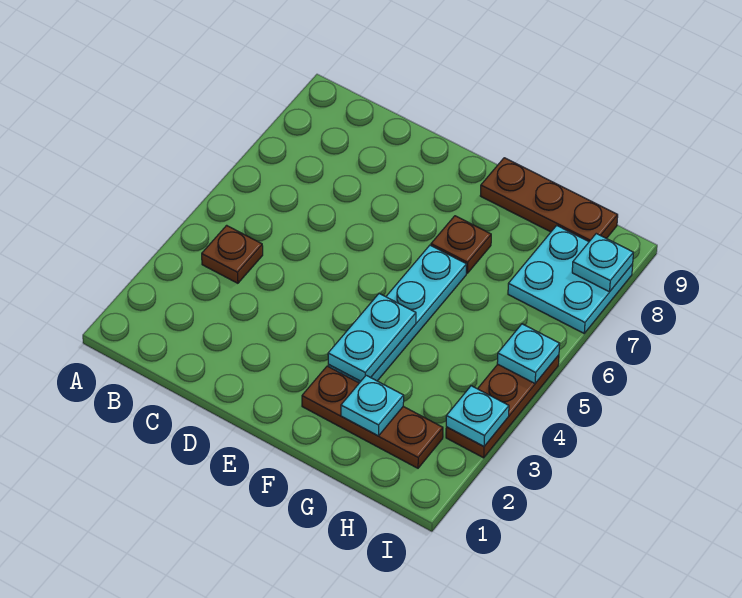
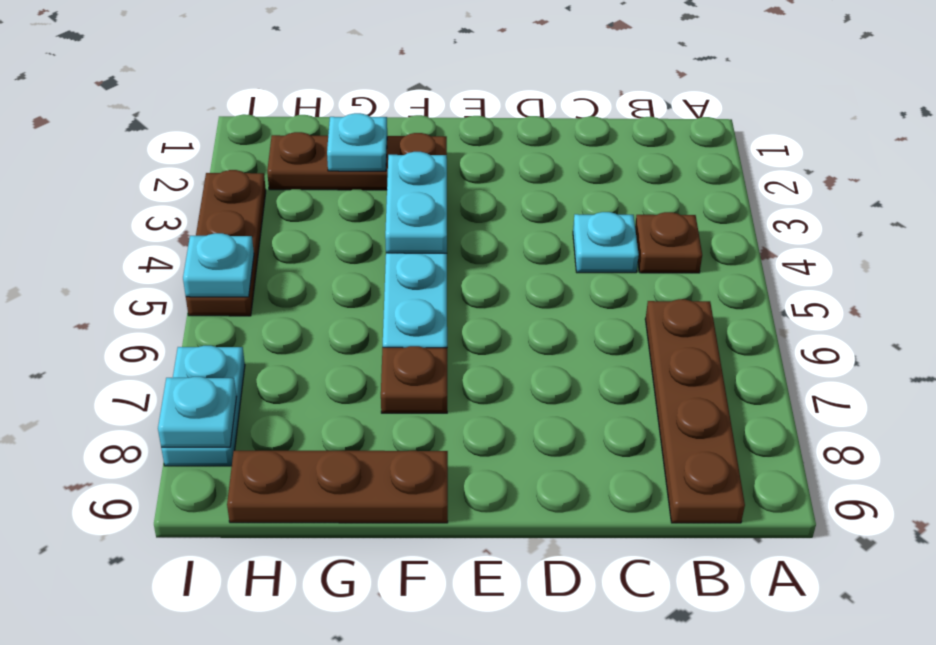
none -> brown plate B6:B9 level 1
cyan plate H7:I8 level 1 -> cyan plate I7:I8 level 1
cyan plate I3 level 2 -> cyan plate C4 level 1

